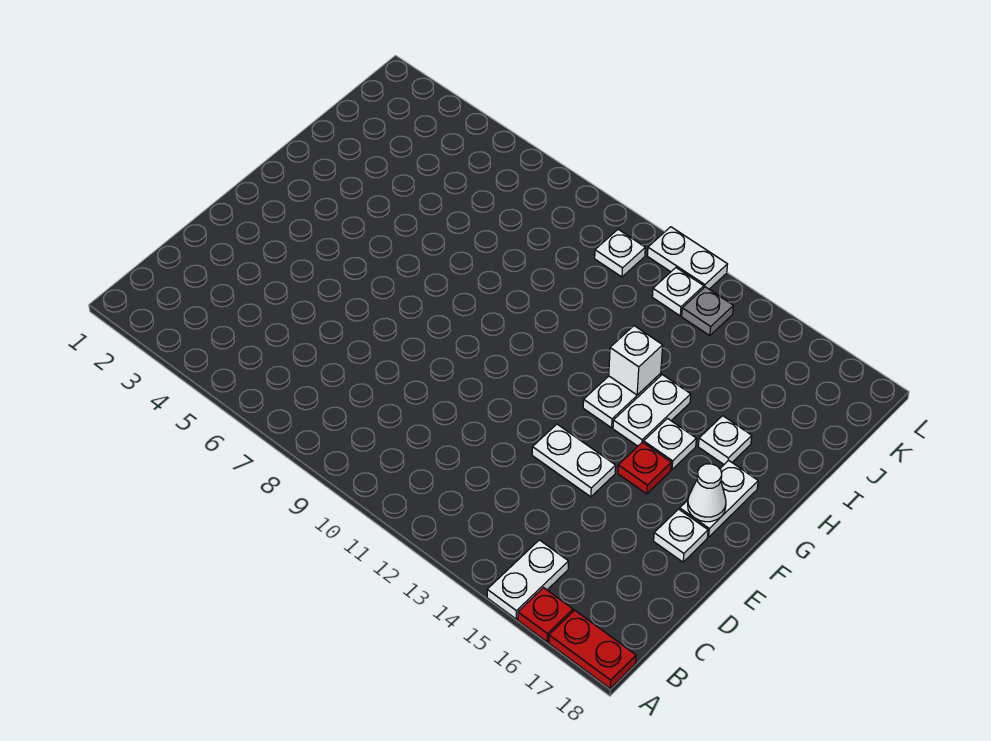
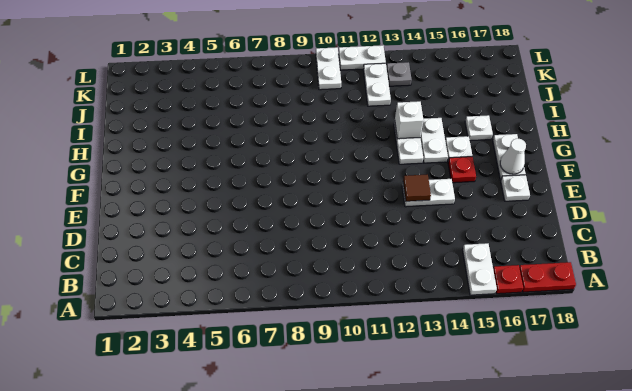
none -> brown tile E13 level 2
white plate K10 level 1 -> white plate K10:L10 level 1
white plate K12 level 1 -> white plate J12:K12 level 1

